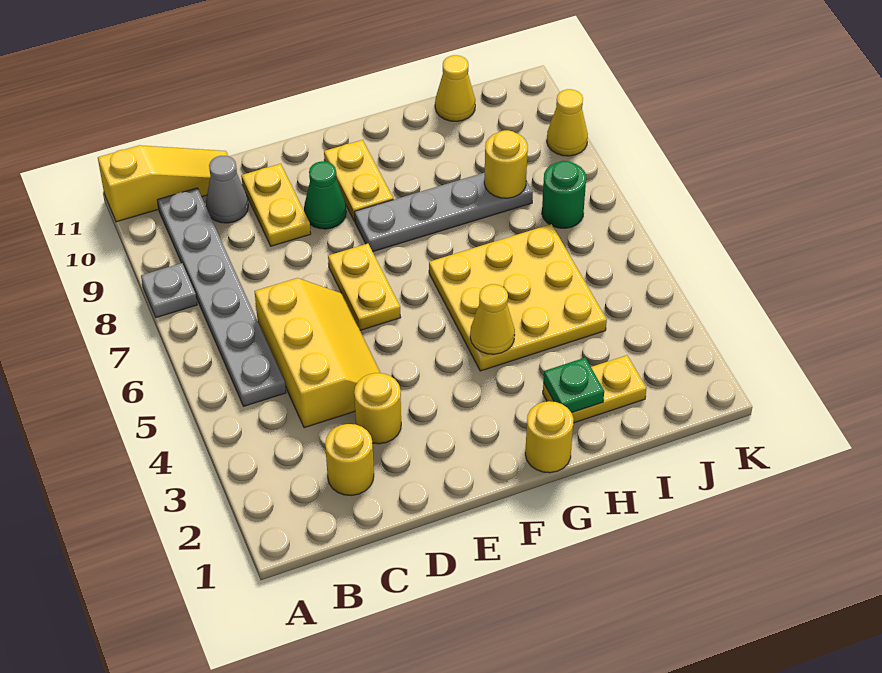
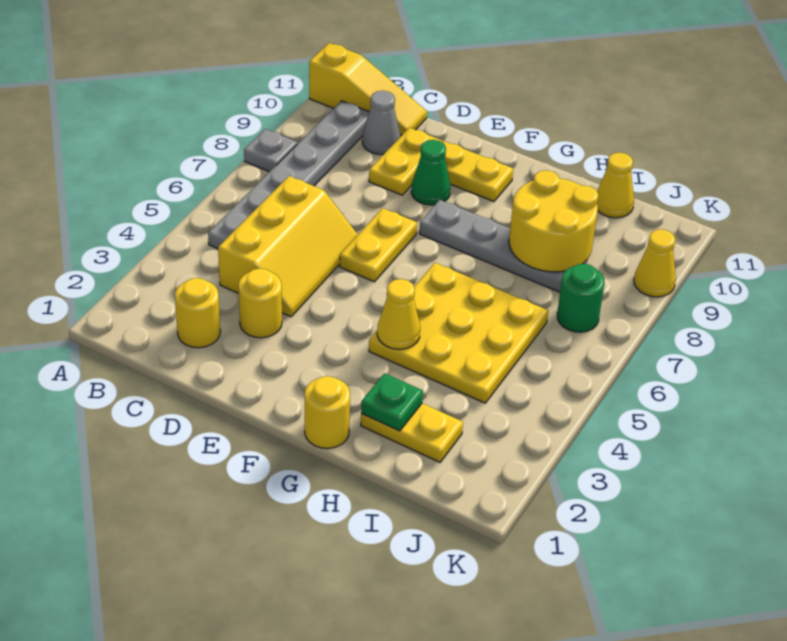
yellow plate F9:F10 level 1 -> yellow plate E10:F10 level 1
yellow round brick I8 level 2 -> yellow round brick H8:I9 level 2

